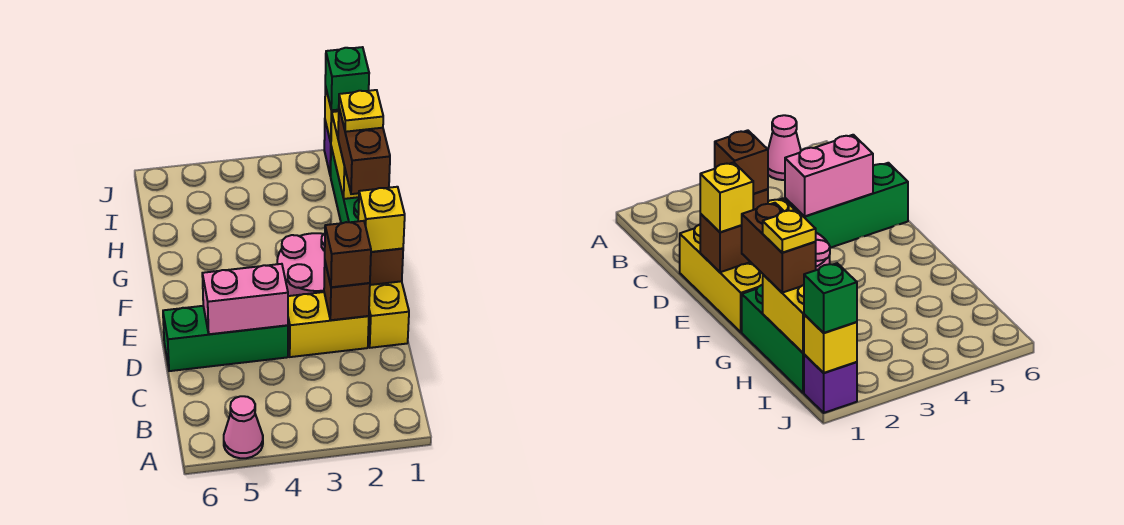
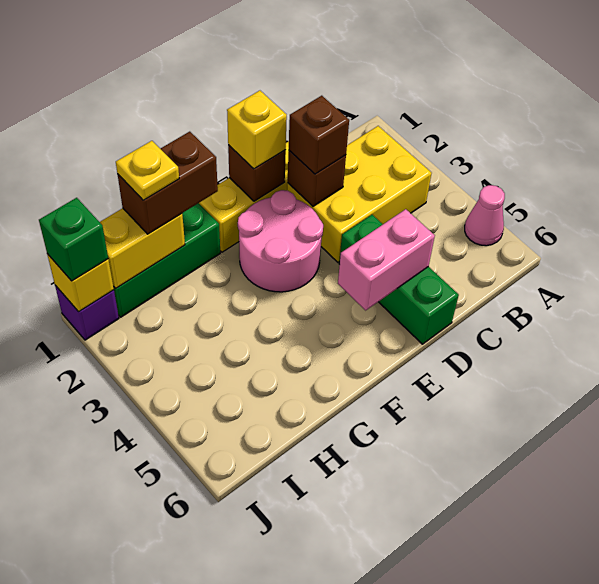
yellow brick D2:D3 level 1 -> yellow brick B2:D3 level 1
pink brick D4:D5 level 2 -> pink brick D5:E5 level 2

